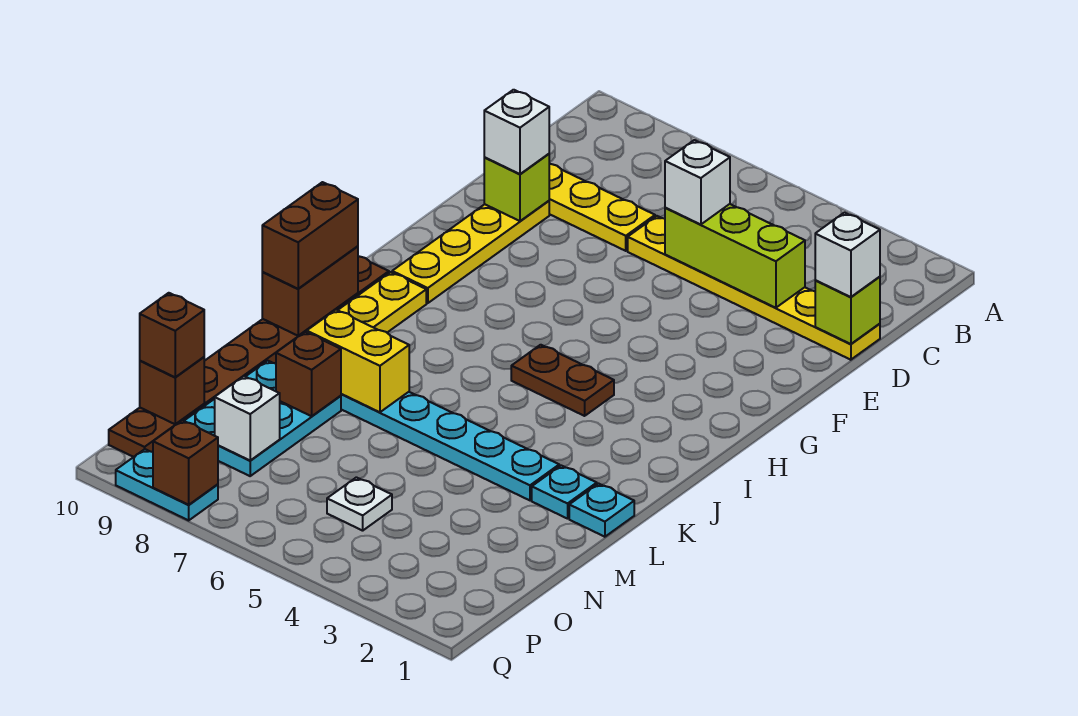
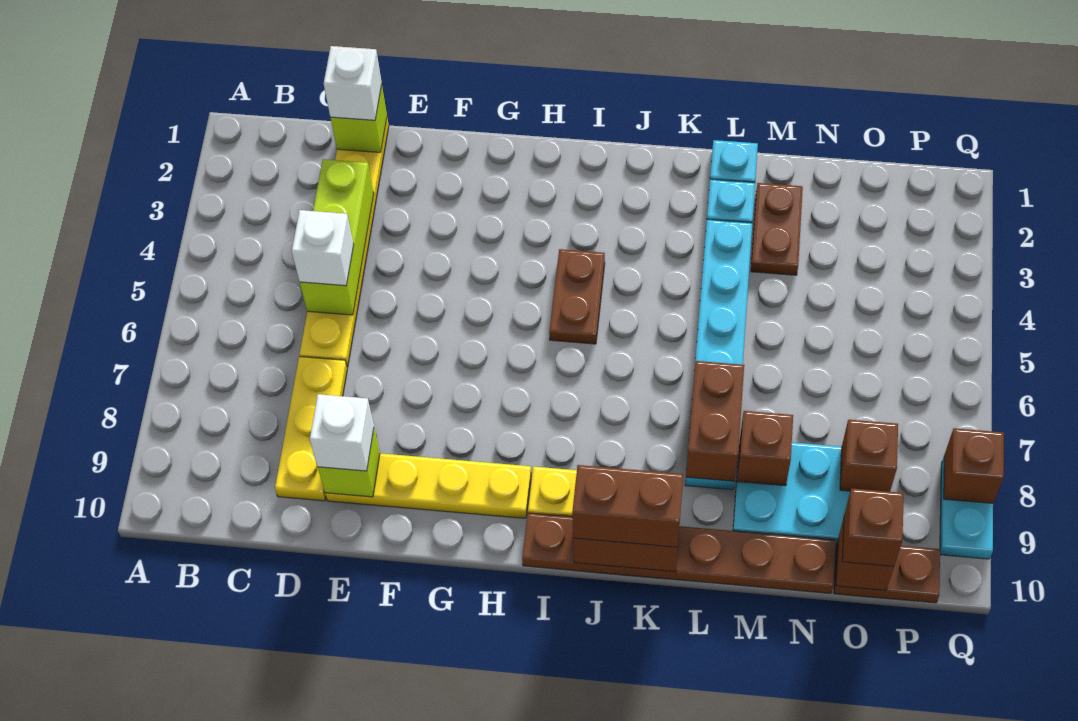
yellow brick L7:L8 level 2 -> brown brick L7:L8 level 2
none -> brown plate M2:M3 level 1
white plate O5 level 1 -> none
white brick O8 level 2 -> brown brick O8 level 2

